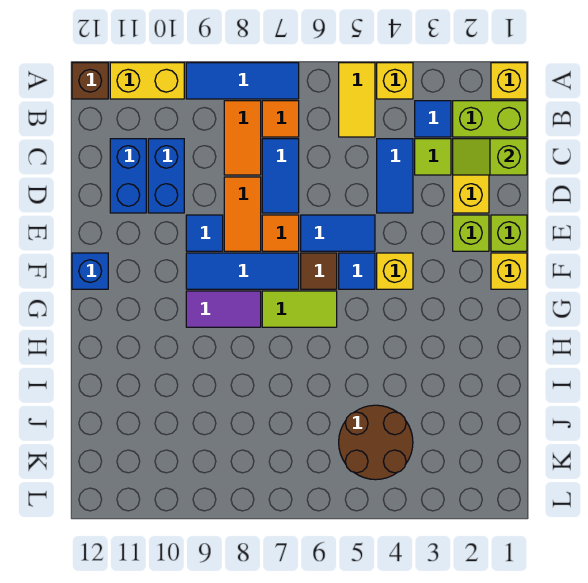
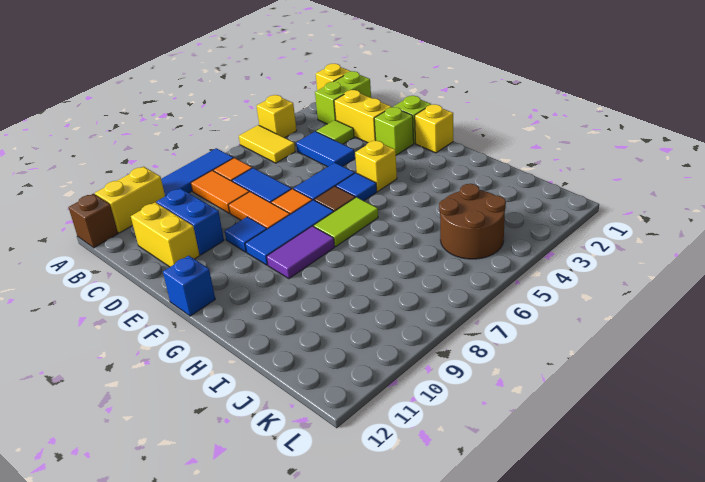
blue tile B3 level 1 -> none
lime slope C1:C2 level 2 top 1 -> none
blue brick C11:D11 level 1 -> yellow brick C11:D11 level 1

